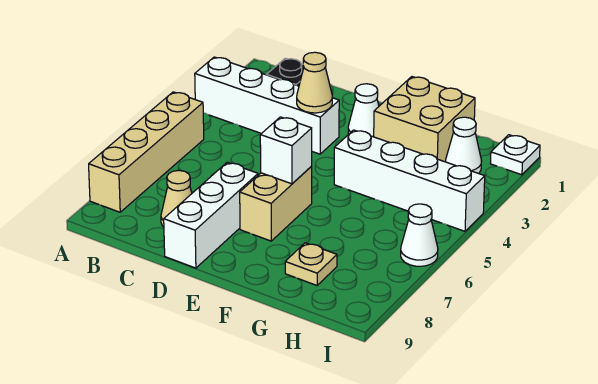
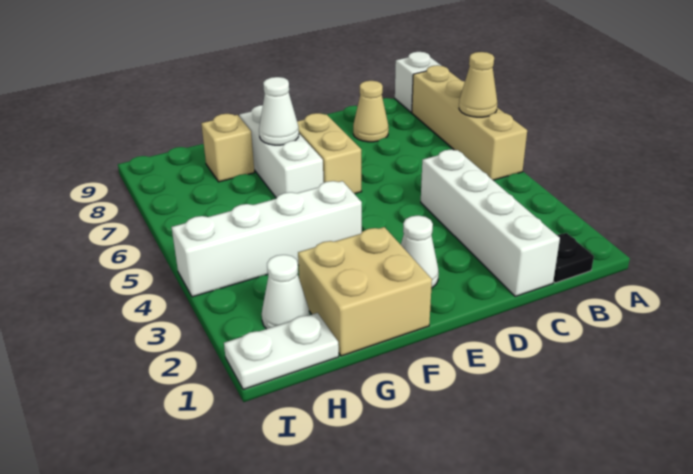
white brick A3:D3 level 1 -> white brick C1:C4 level 1
tan cone D3 level 2 -> tan cone A6 level 2
white brick D7:D9 level 1 -> white brick F6:F8 level 1
white brick E6 level 2 -> white brick A9 level 1
tan plate G8 level 1 -> tan brick G8 level 1
white plate I1 level 1 -> white plate H1:I1 level 1
white cone I6 level 1 -> white cone F7 level 2

